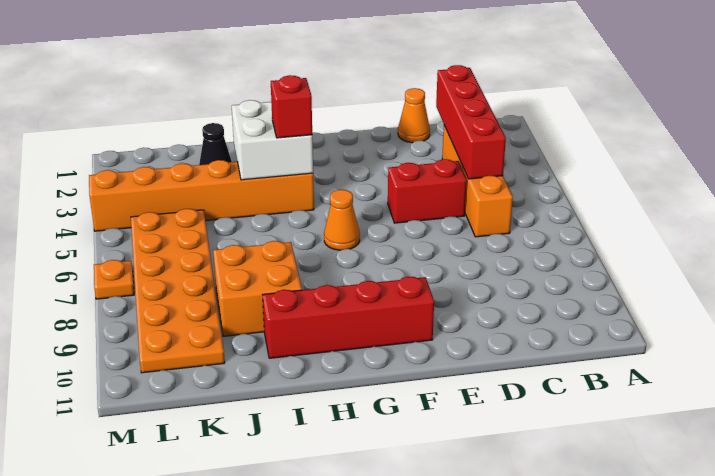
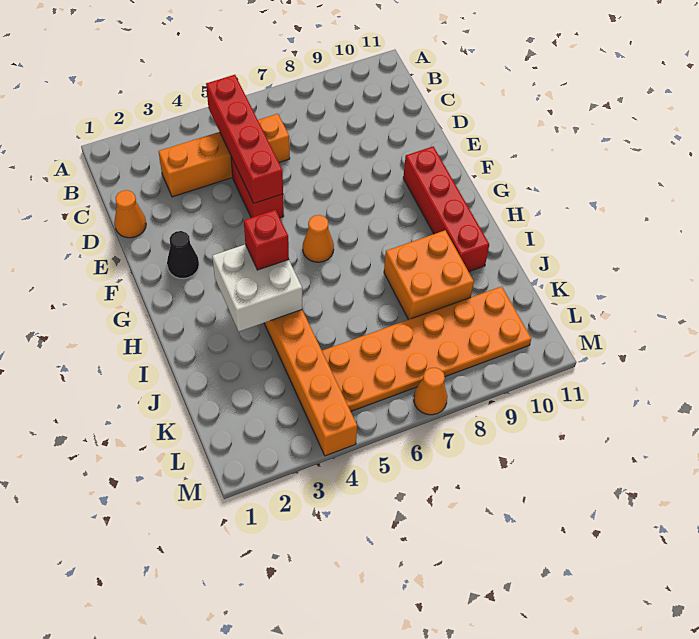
red brick C2:C5 level 2 -> red brick B5:E5 level 2
black cone J2 level 1 -> black cone F2 level 1
orange plate M7 level 1 -> orange cone M7 level 1

